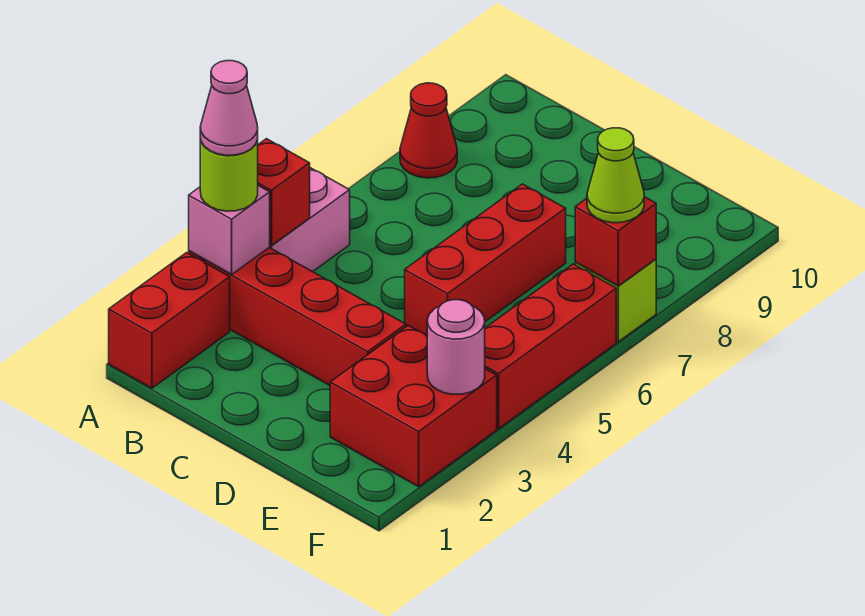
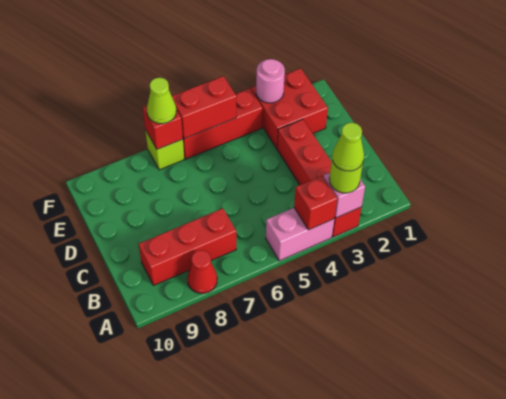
red brick A1:A2 level 1 -> red brick F5:F6 level 2
pink cone A3 level 4 -> lime cone A3 level 4
red brick D5:D7 level 1 -> red brick B7:B9 level 1

